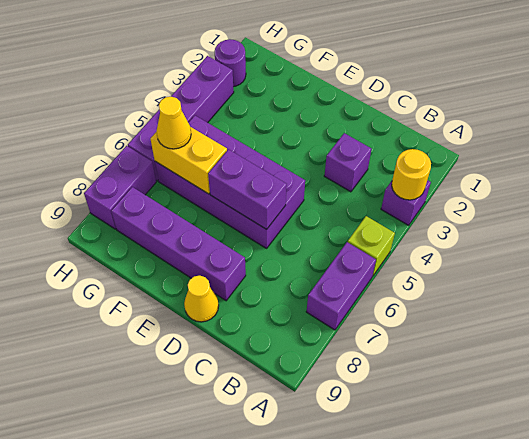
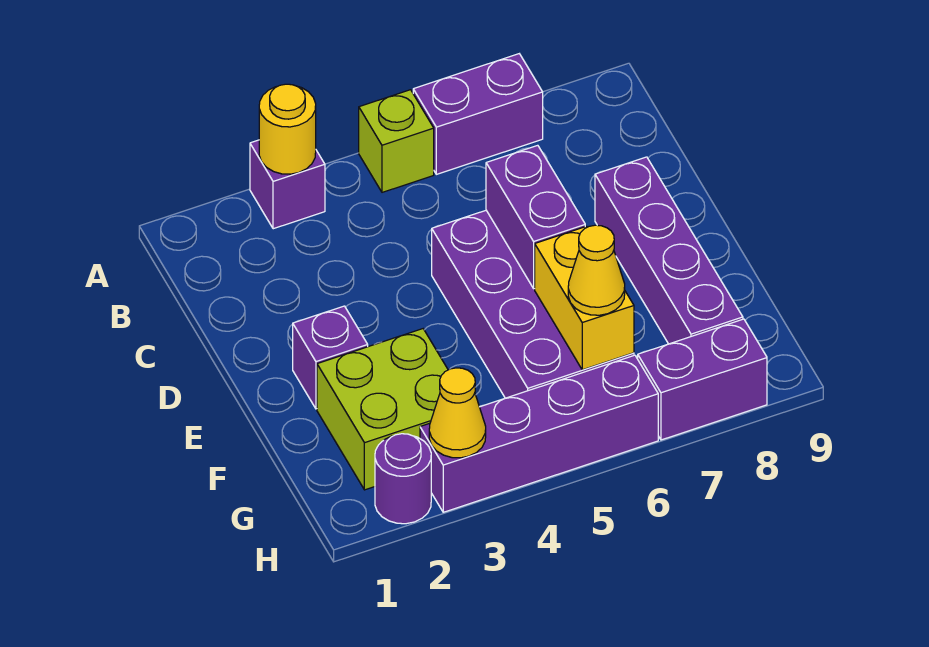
purple brick C3 level 1 -> purple brick E2 level 1
yellow cone D9 level 1 -> yellow cone H3 level 2
none -> lime brick F2:G3 level 1

